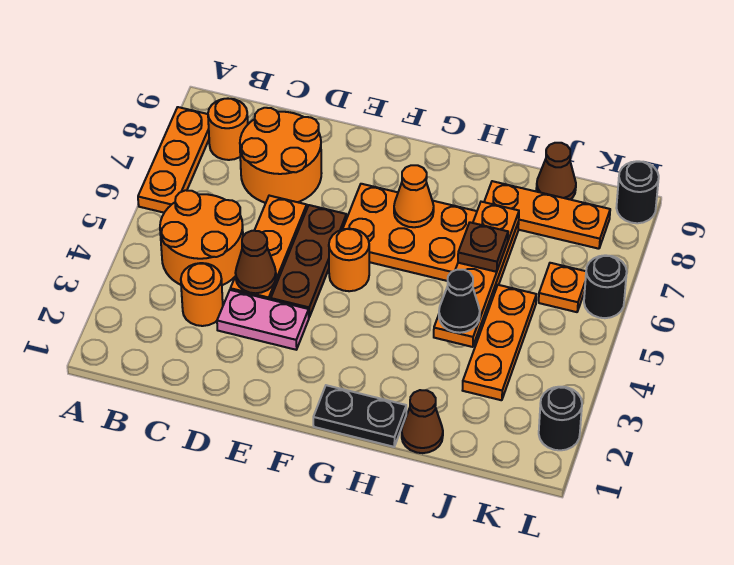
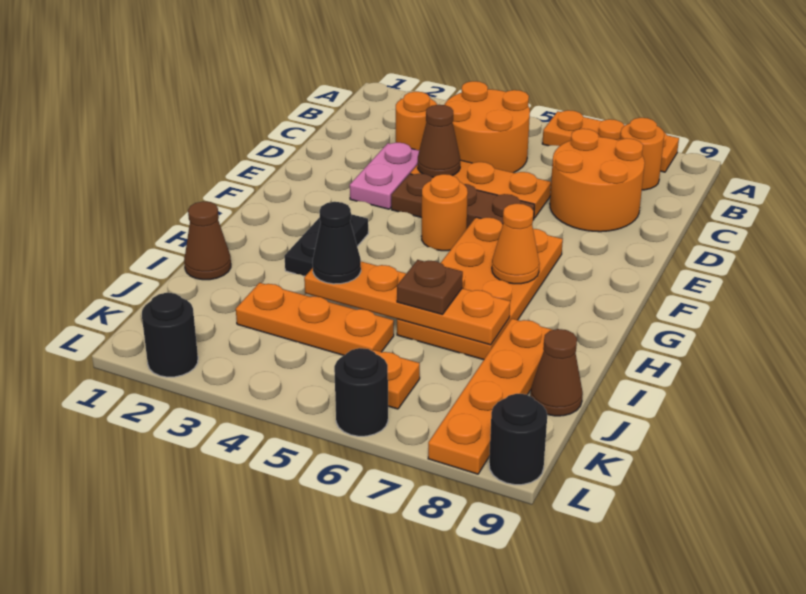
black plate G1:H1 level 1 -> black plate G3:H3 level 1
orange plate I8:K8 level 1 -> orange plate I8:L8 level 1

